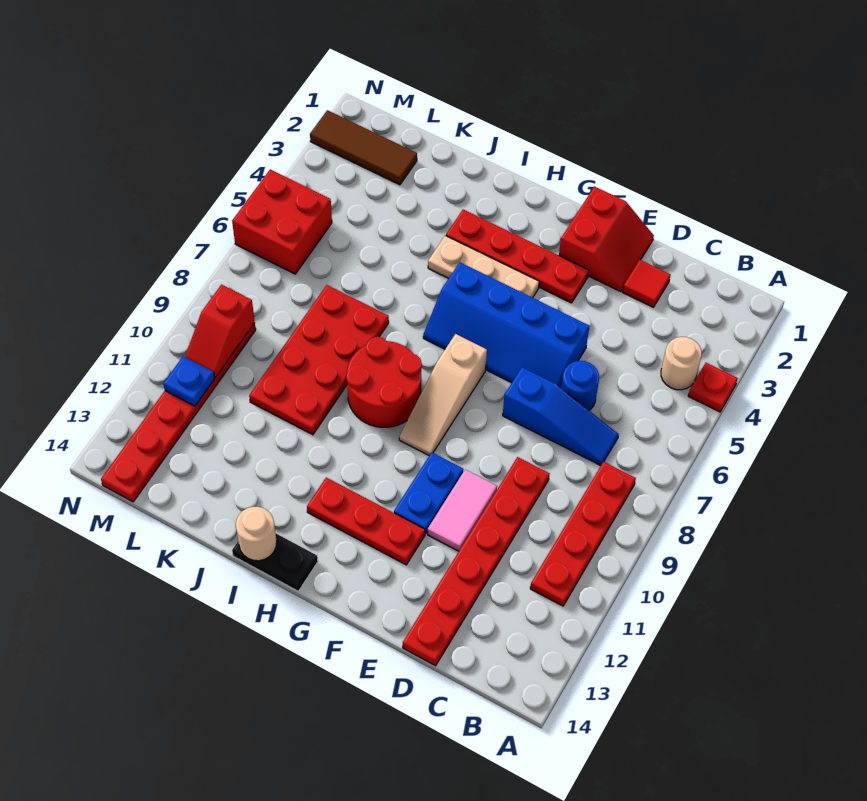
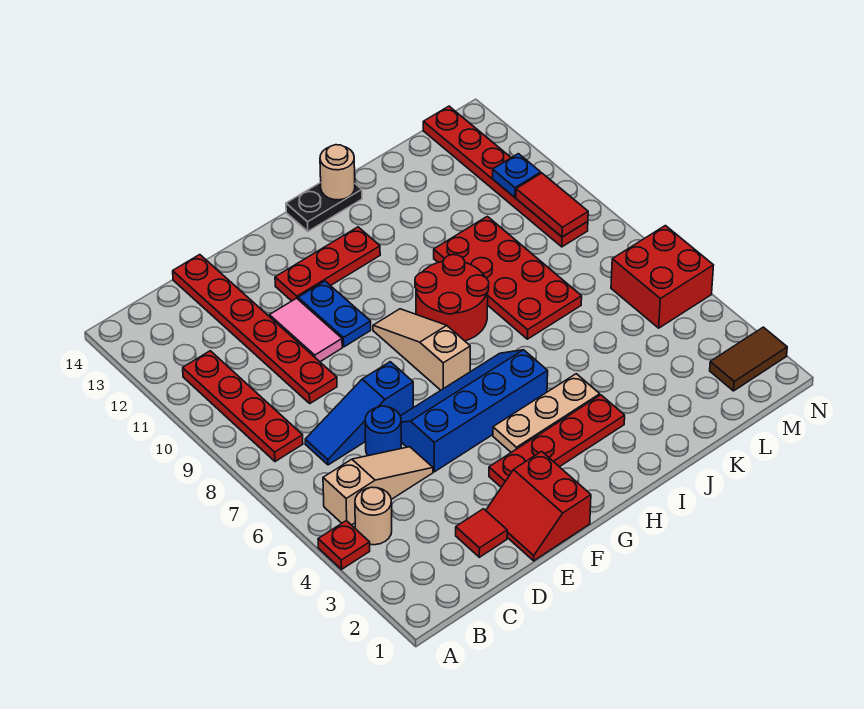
none -> tan slope B5:D5 level 1 top B
brown tile L2:N2 level 1 -> brown tile M2:N2 level 1
red slope M9:M10 level 2 top 9 -> red tile M9:M10 level 2

